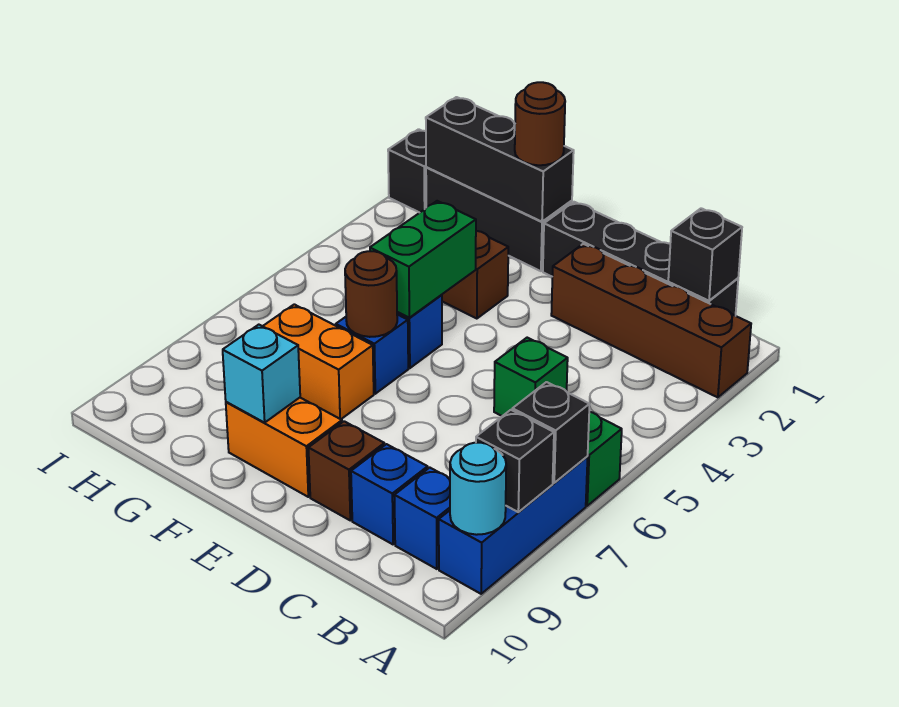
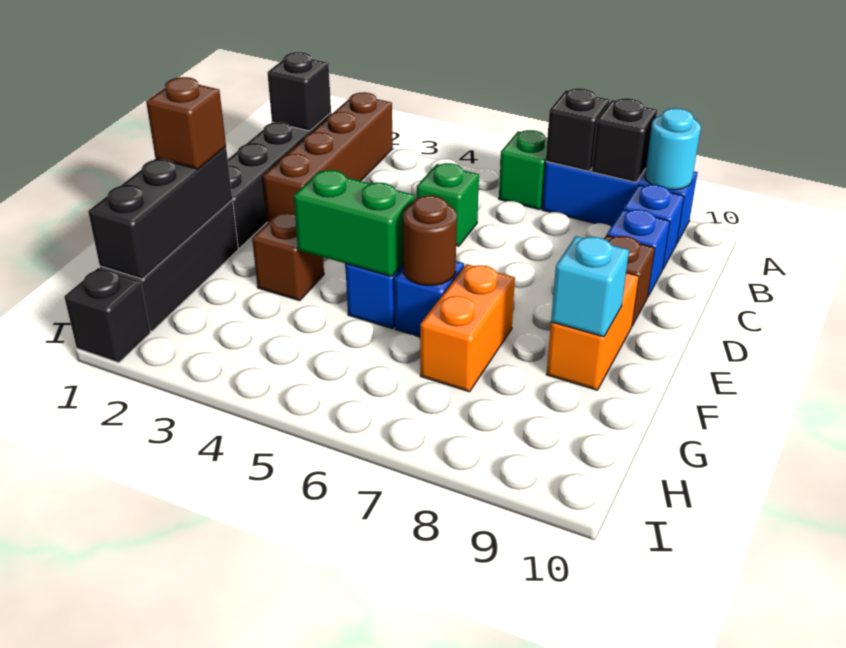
brown round brick F1 level 3 -> brown brick F1 level 3

